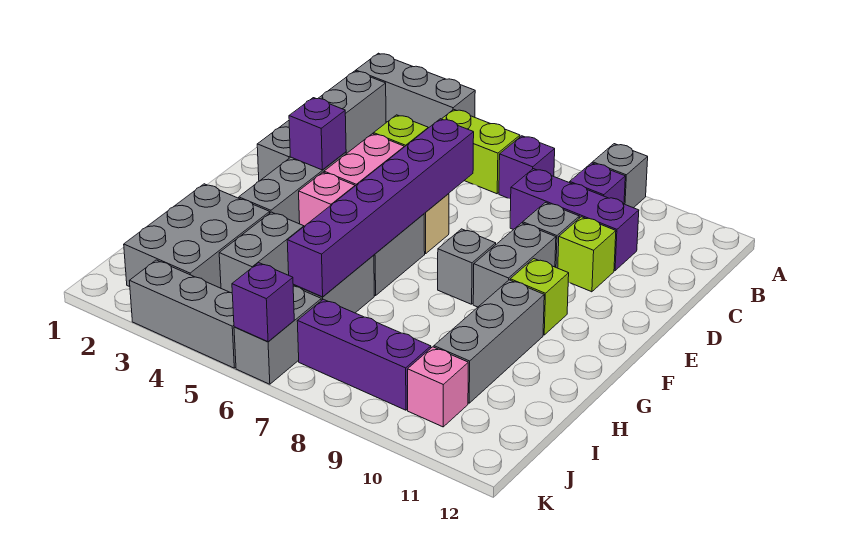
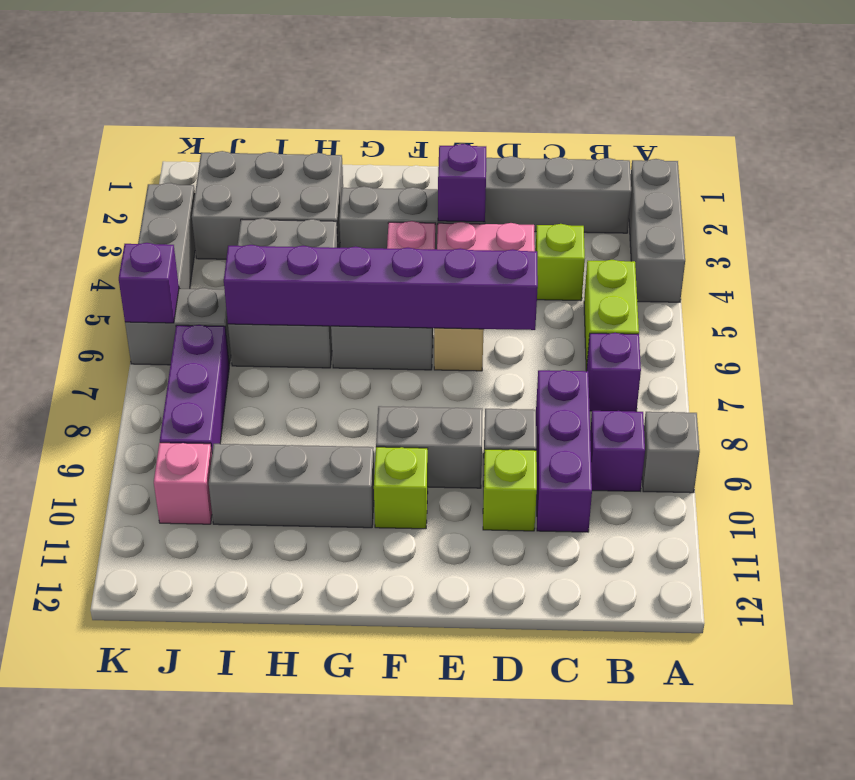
grey brick F8 level 1 -> none

